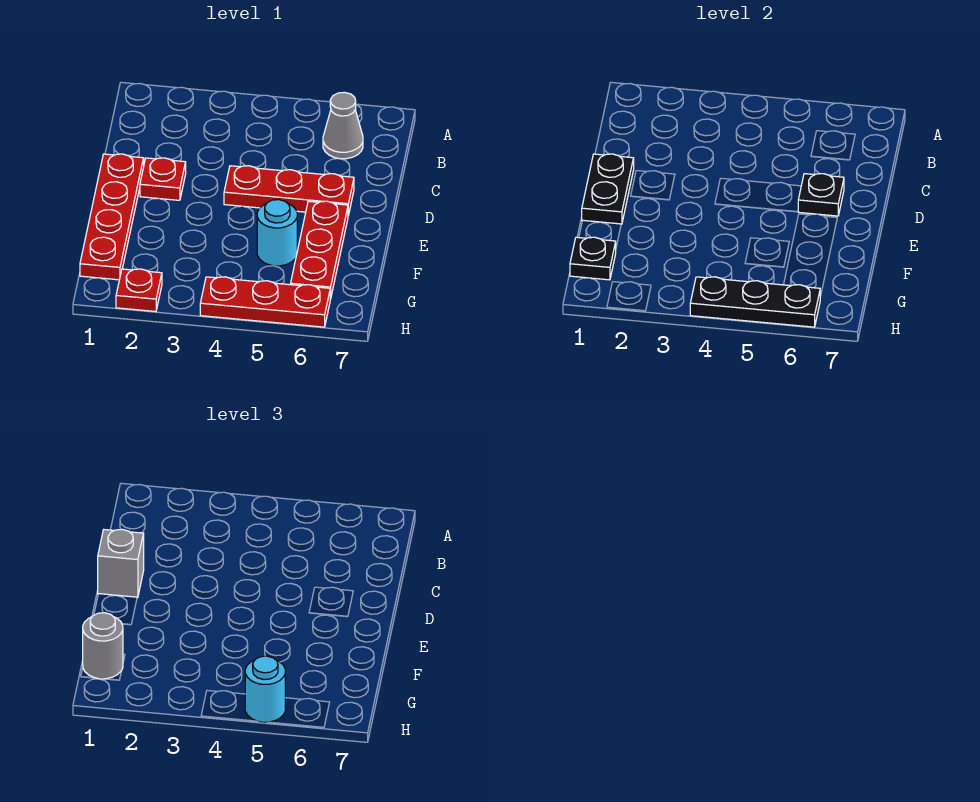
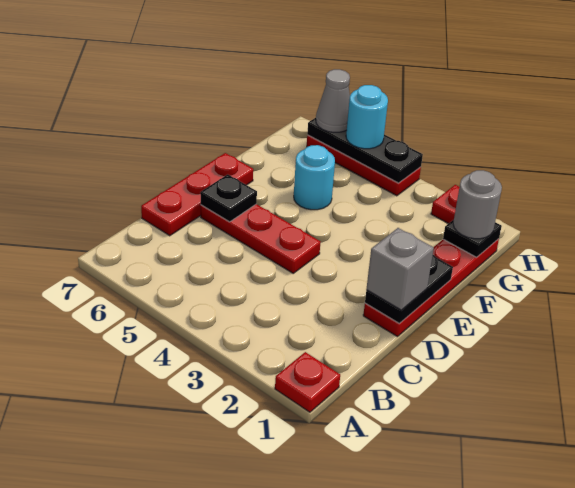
grey cone B6 level 1 -> grey cone H6 level 3
red plate D2 level 1 -> red plate A1 level 1
red plate E6:G6 level 1 -> red plate C7:E7 level 1

